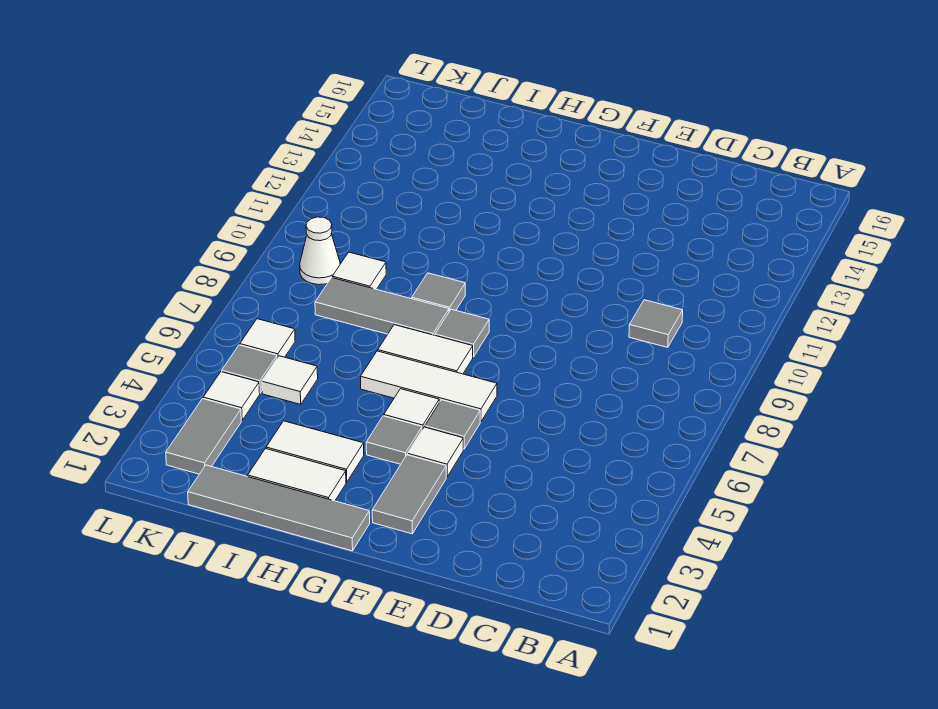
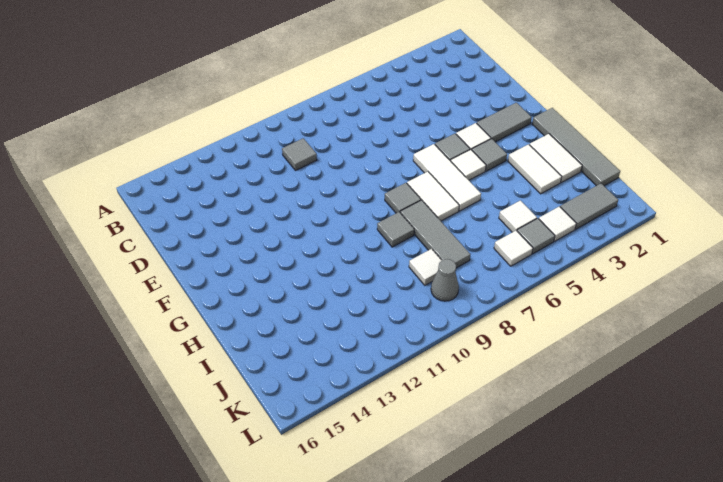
white cone K9 level 1 -> grey cone K9 level 1

